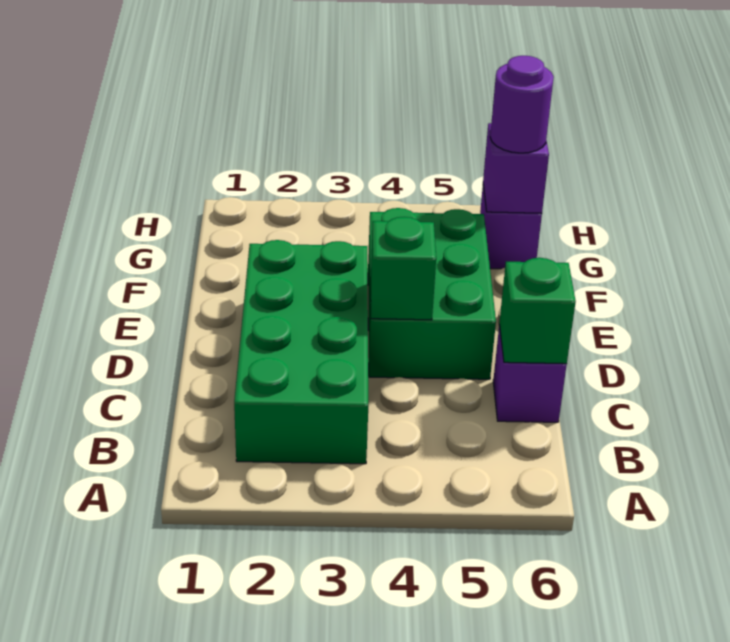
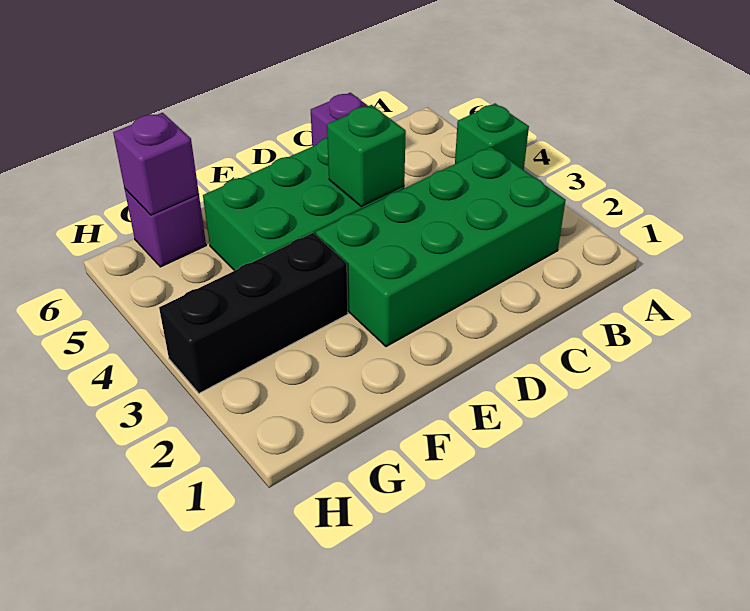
green brick C6 level 2 -> green brick A4 level 1
none -> black brick F3:H3 level 1
purple round brick G6 level 3 -> none

